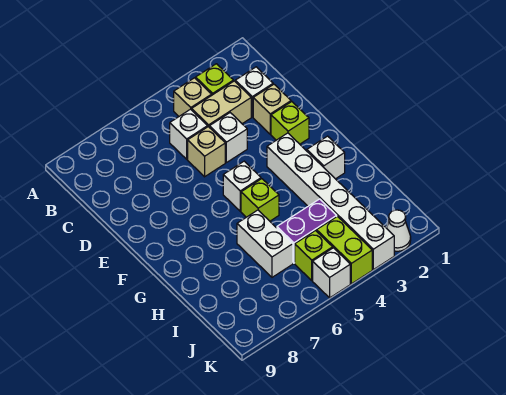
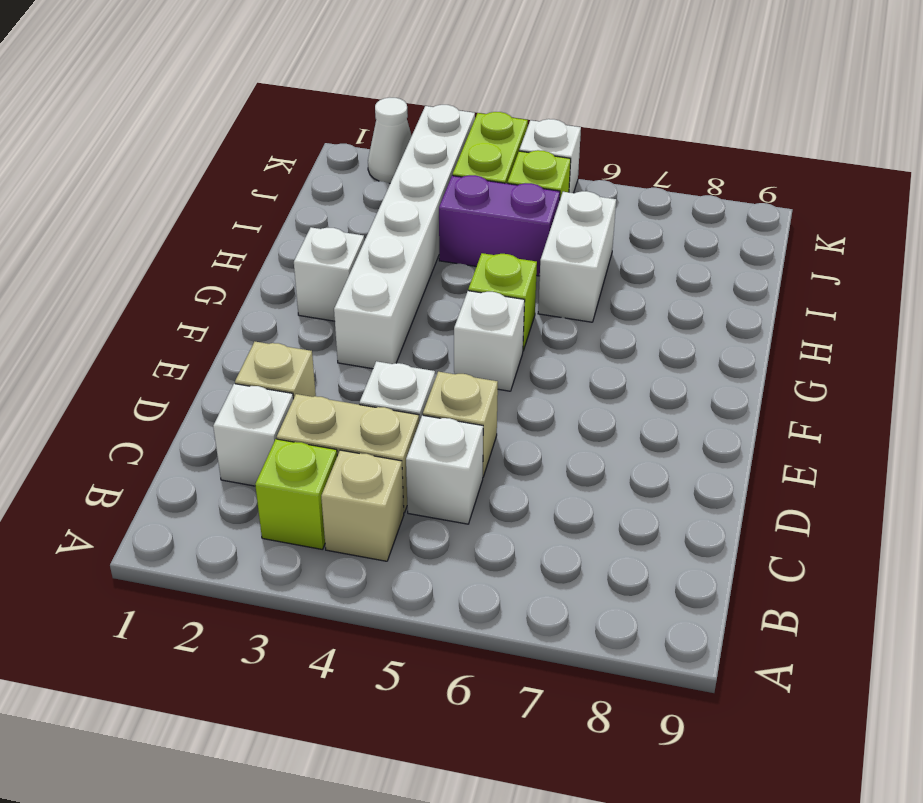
lime brick E2 level 1 -> none

